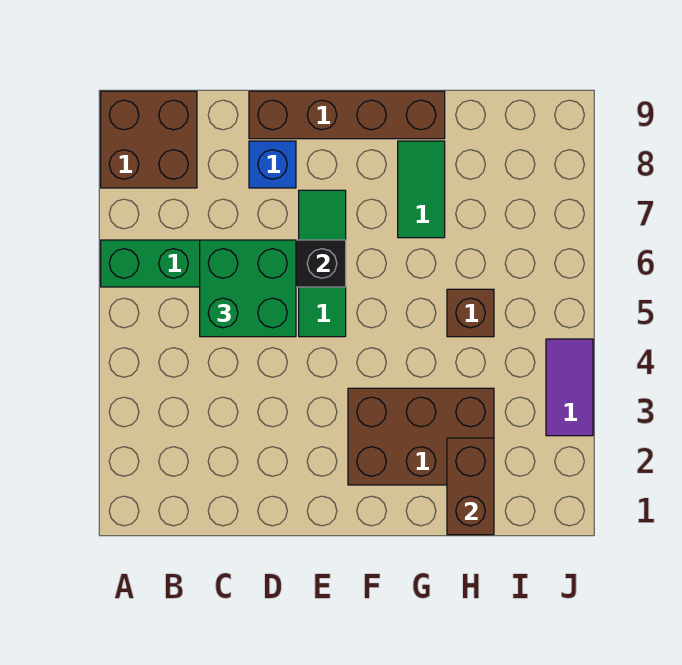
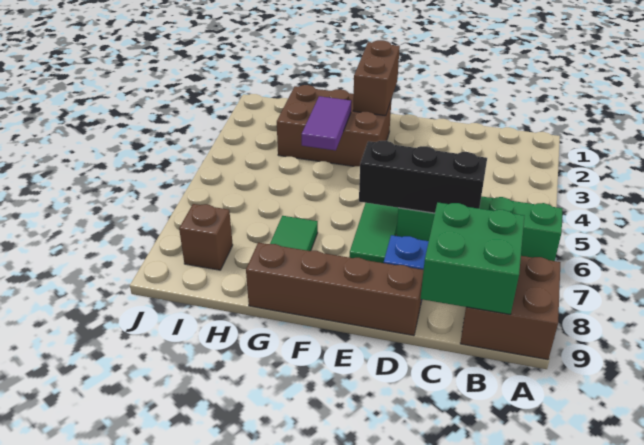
green brick C5:D6 level 3 -> green brick B8:C9 level 2
brown brick H1:H2 level 2 -> brown brick F1:F2 level 2
brown brick H5 level 1 -> brown brick I8 level 1
purple tile J3:J4 level 1 -> purple tile G3:G4 level 2

